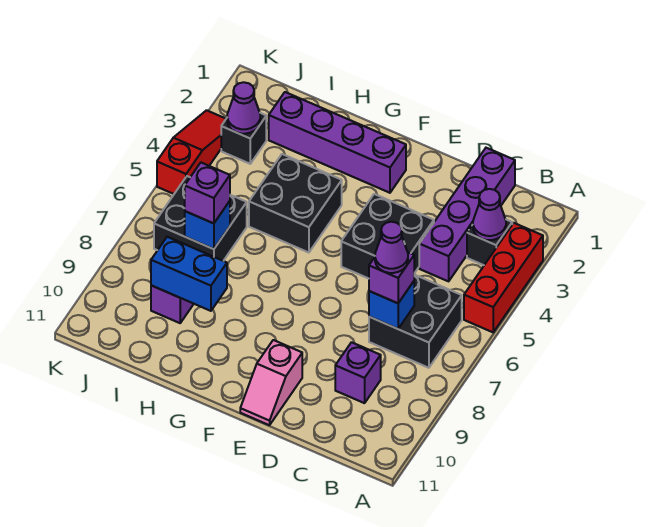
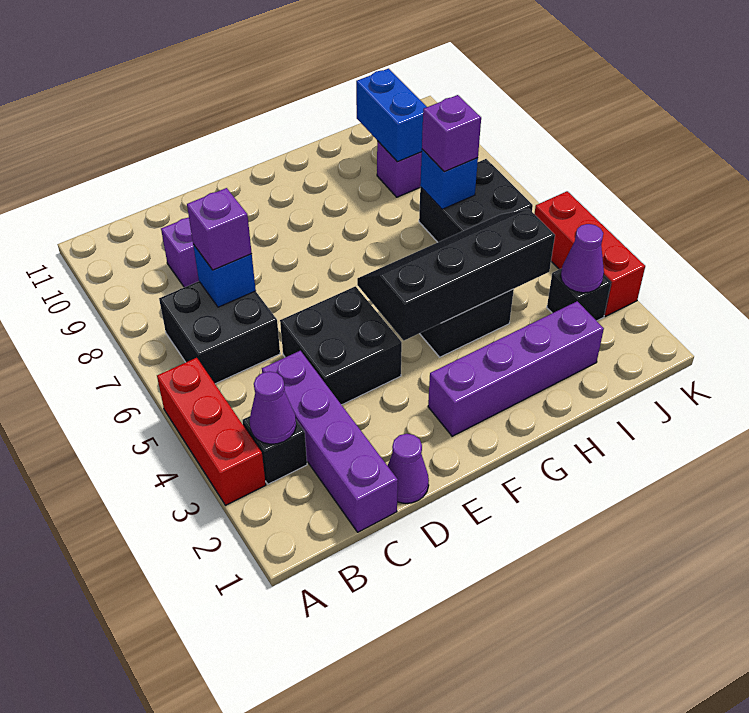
purple cone C7 level 4 -> purple cone D1 level 1
pink slope E10:E11 level 1 top 10 -> none
none -> black slope F4:I5 level 2 top 4
blue brick H9:I9 level 2 -> blue brick I9:I10 level 2
red slope K3:K5 level 1 top 5 -> red brick K3:K5 level 1

